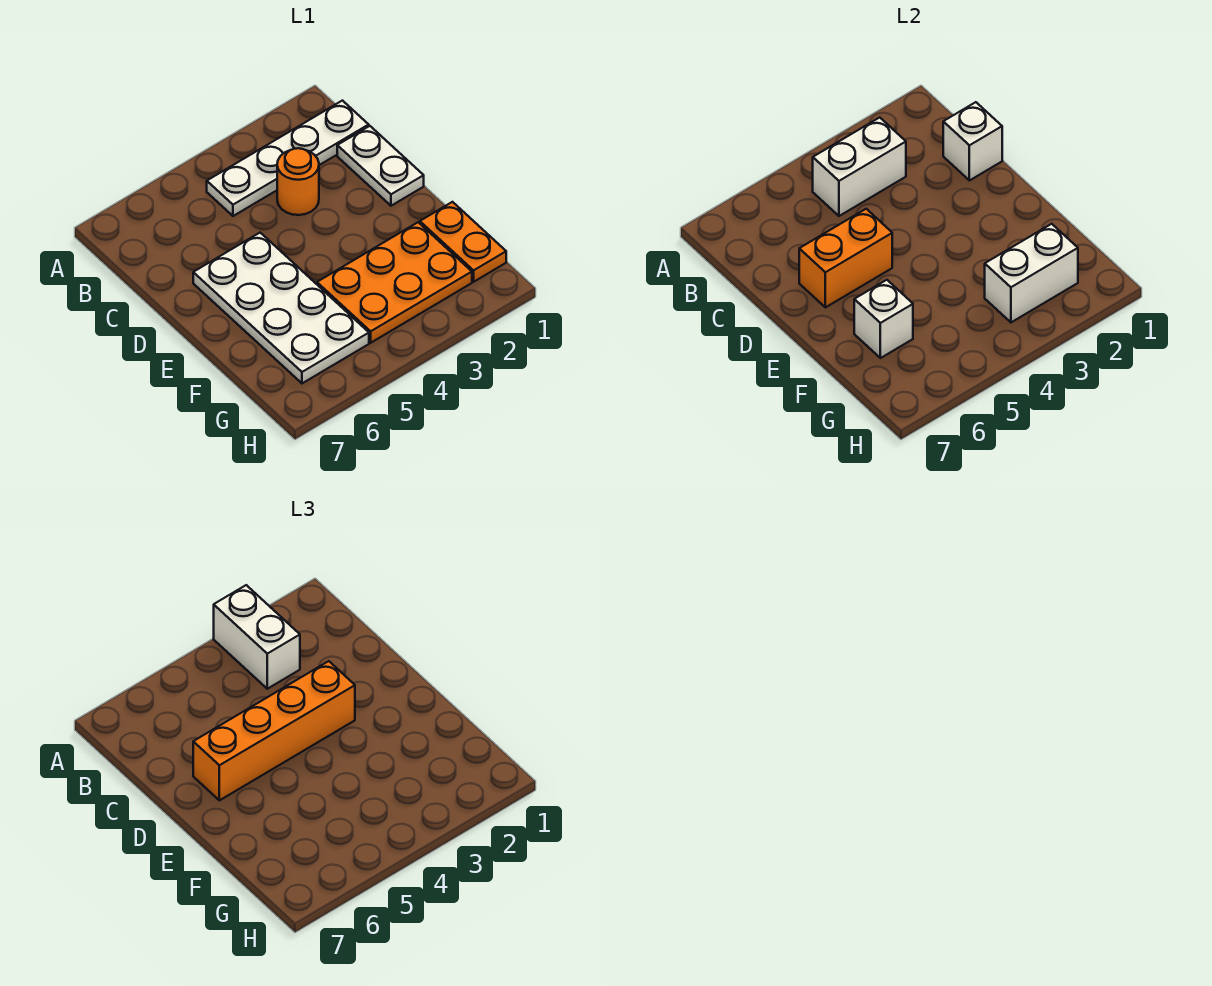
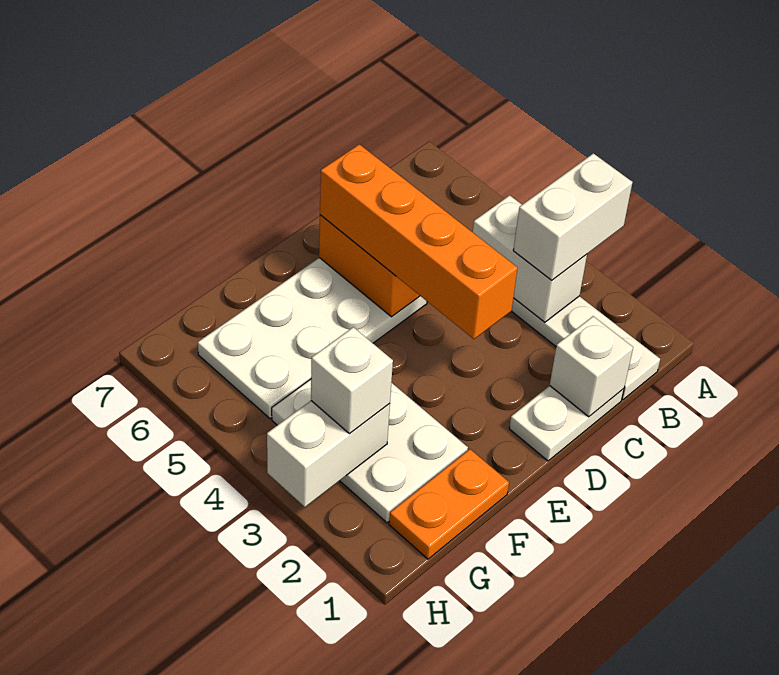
orange round brick C3 level 1 -> none
orange plate F2:G4 level 1 -> white plate F2:G4 level 1
white brick F6 level 2 -> white brick G3 level 3
white brick G2:G3 level 2 -> white brick G3:H3 level 2

